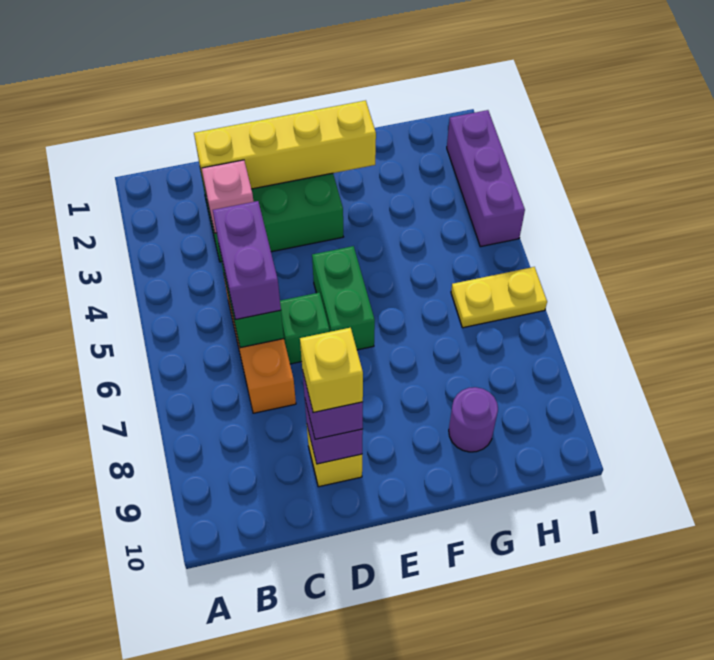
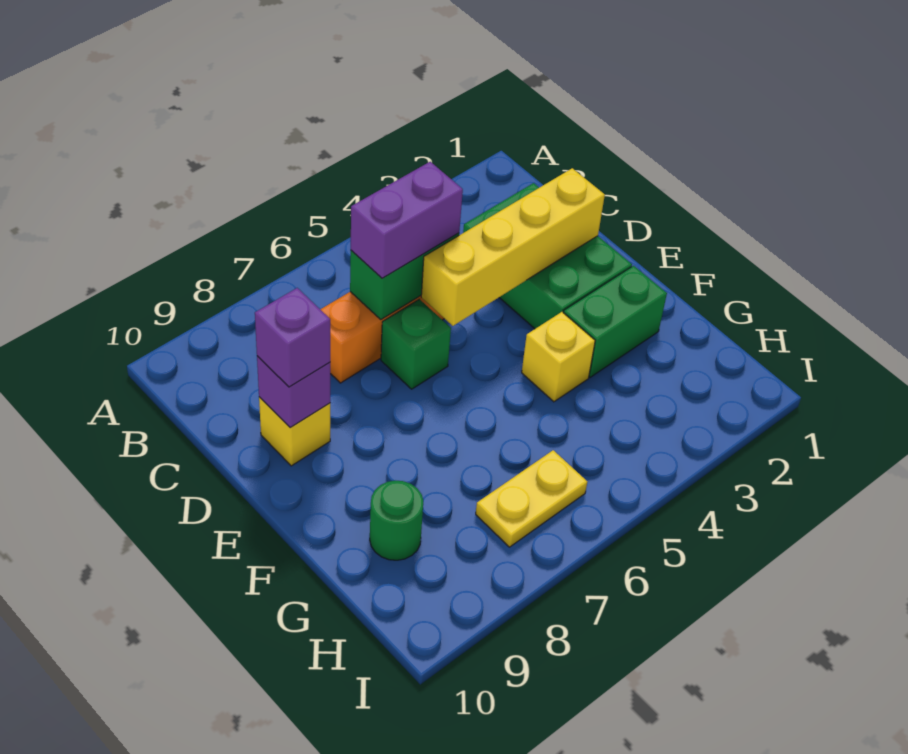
yellow brick C2:F2 level 2 -> yellow brick D2:D5 level 2
pink brick C3 level 2 -> none
yellow brick D9 level 4 -> yellow brick F4 level 1
green brick E5:E6 level 1 -> green brick F2:F3 level 1
purple round brick G9 level 1 -> green round brick G9 level 1
yellow plate H6:I6 level 1 -> yellow plate H6:H7 level 1
purple brick I2:I4 level 1 -> none

